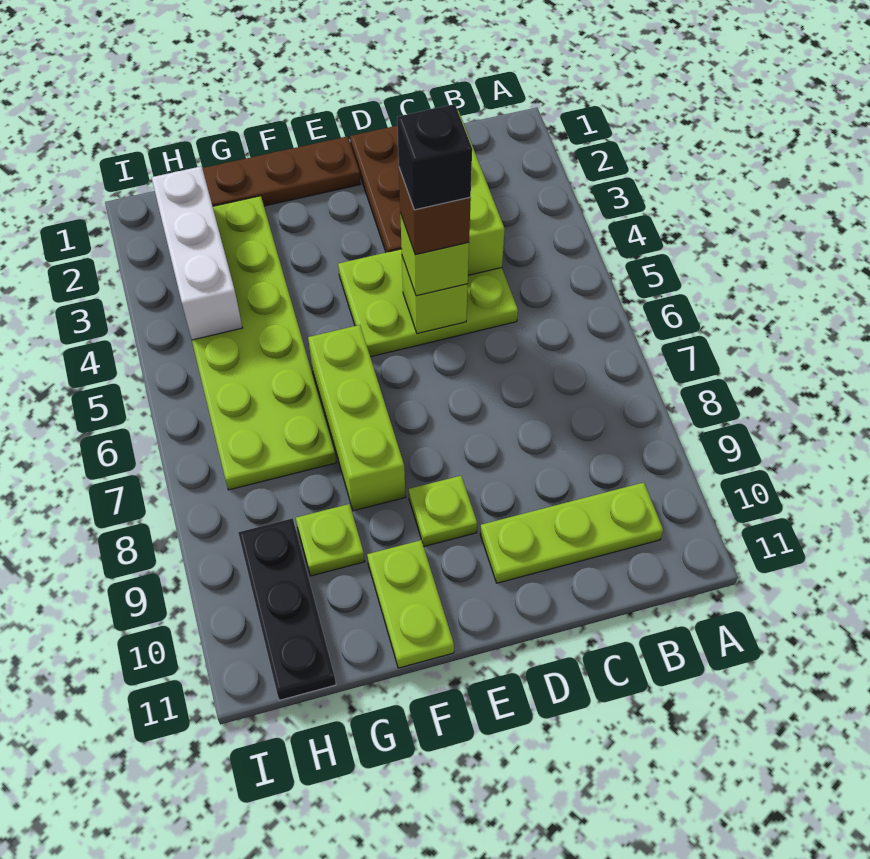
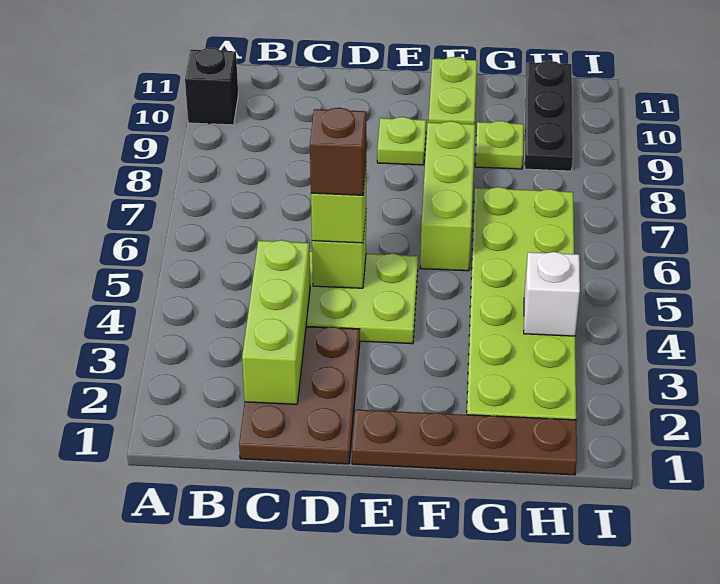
lime plate B10:D10 level 1 -> none
black brick D5 level 5 -> black brick A10 level 1
white brick H2:H4 level 2 -> white brick H4 level 2

